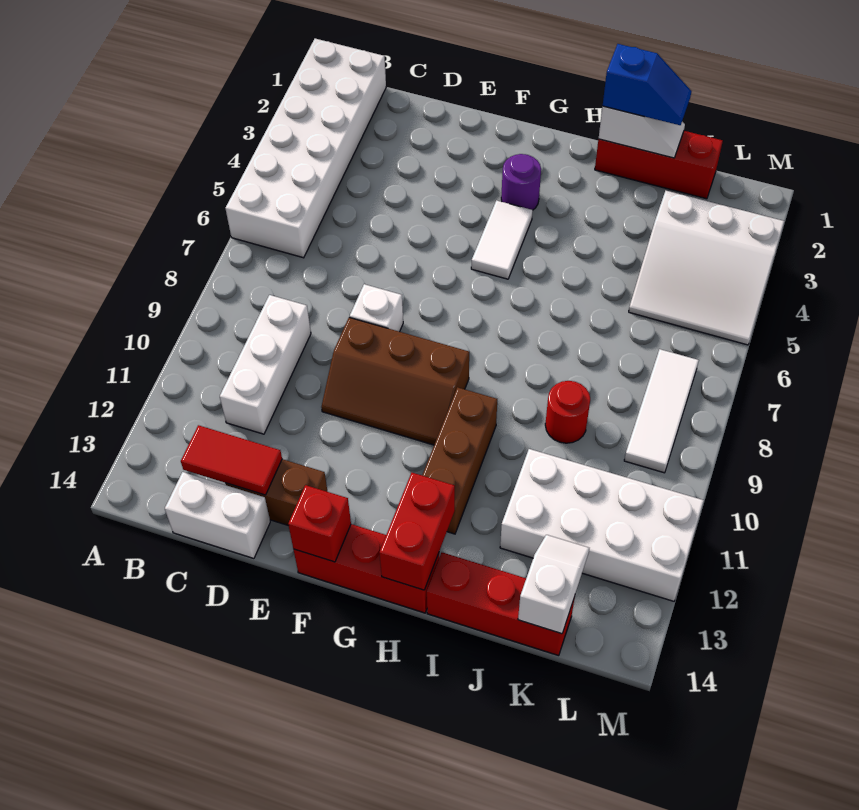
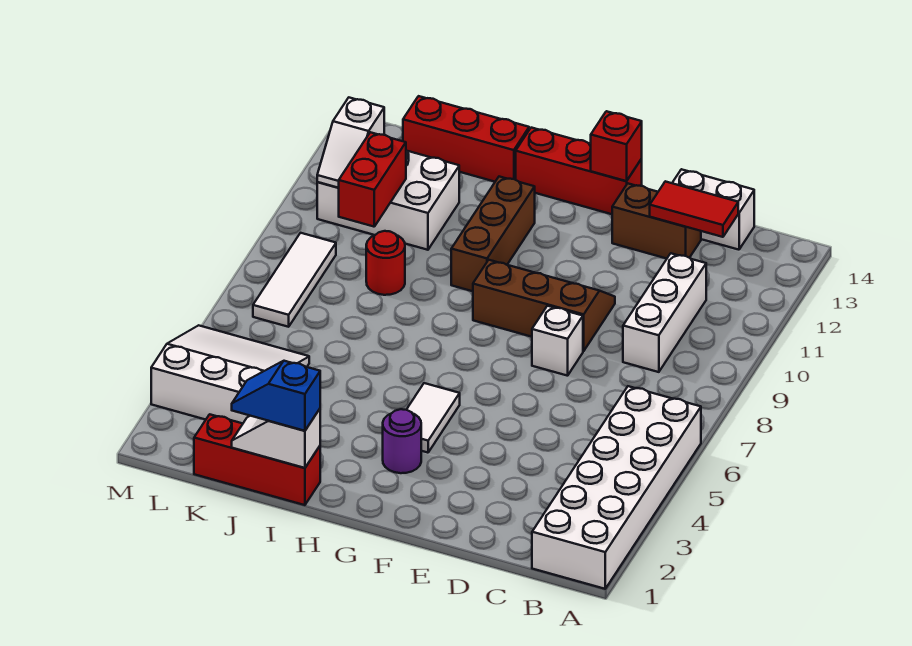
red brick H13:H14 level 2 -> red brick K10:K11 level 2
white brick J11:M12 level 1 -> white brick J11:L12 level 1
white slope K13:K14 level 2 top 14 -> white slope L11:L12 level 2 top 12

